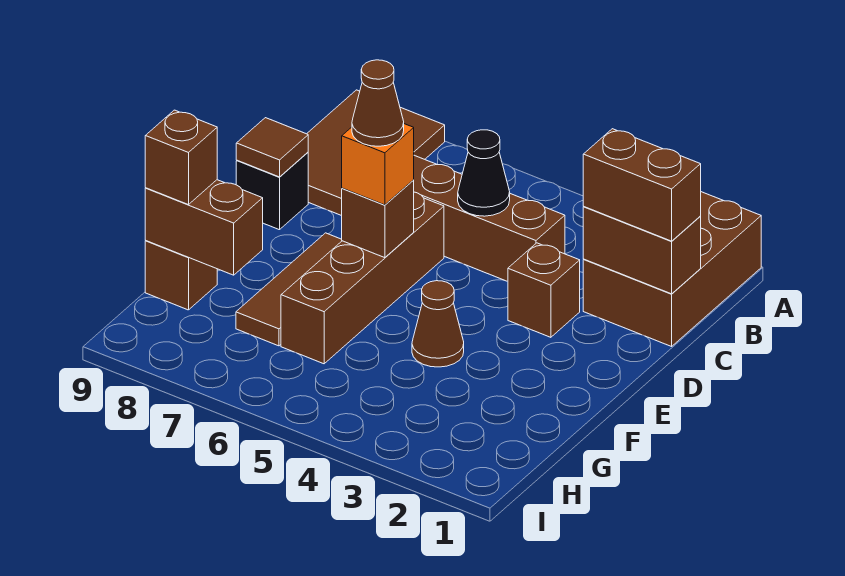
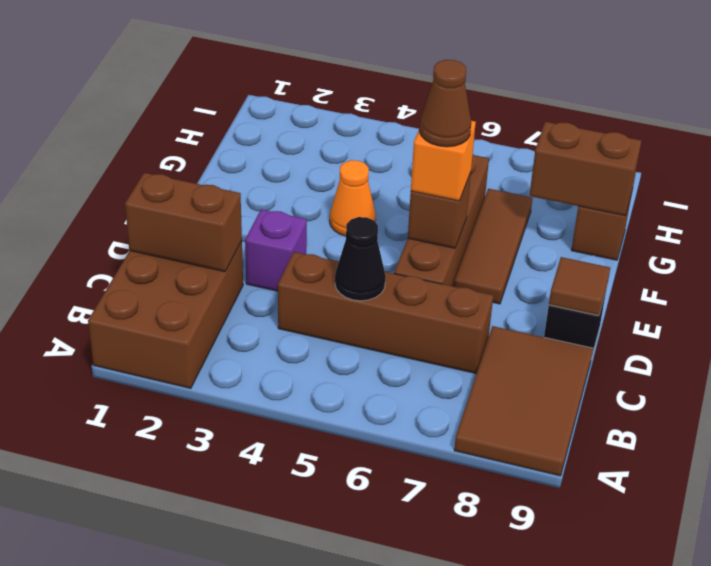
brown brick C1:C2 level 3 -> none
brown brick D3 level 1 -> purple brick D3 level 1
brown cone F4 level 1 -> orange cone F4 level 1
brown brick G9 level 3 -> none

